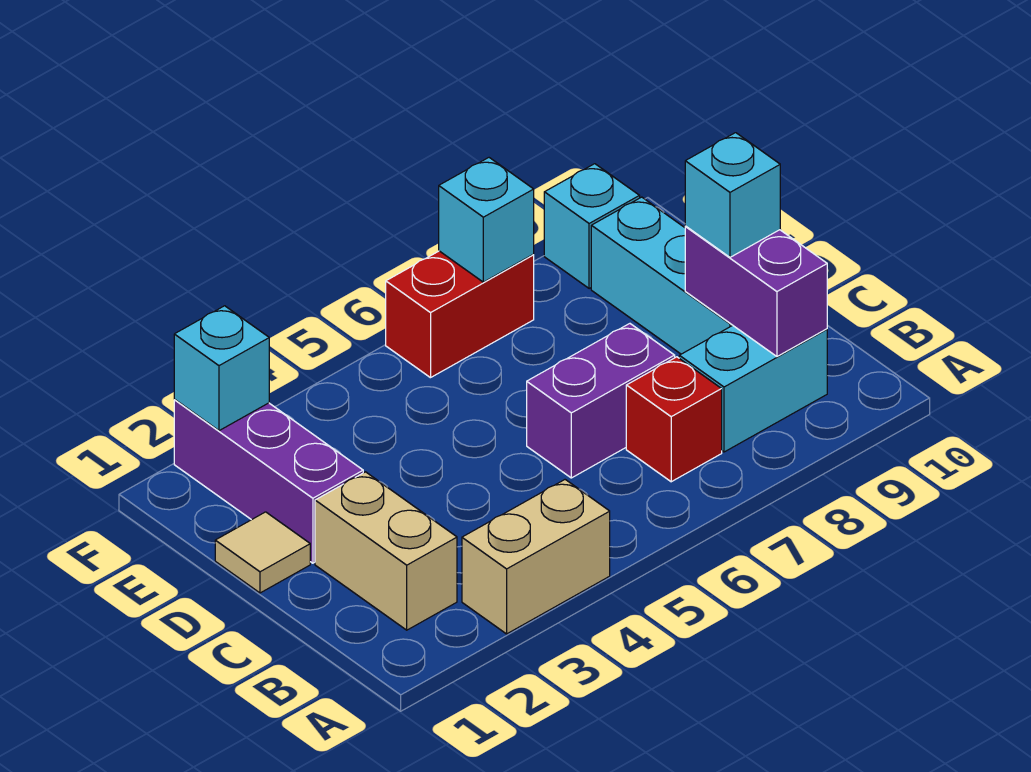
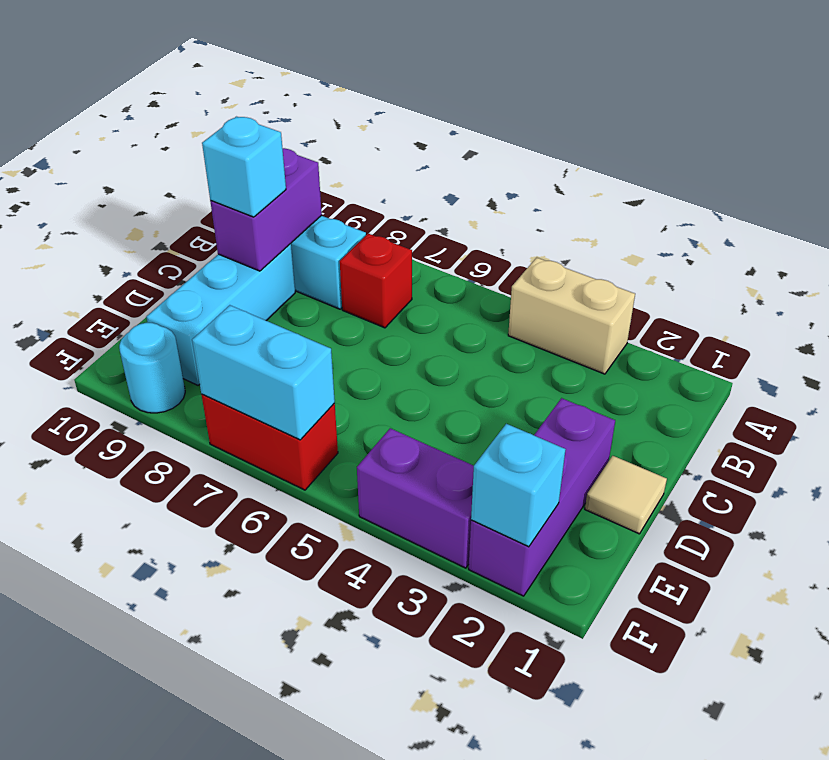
tan brick B2:C2 level 1 -> none
purple brick C6:C7 level 1 -> purple brick F3:F4 level 1
cyan brick F7 level 2 -> cyan brick F6:F7 level 2
cyan brick F9 level 1 -> cyan round brick F9 level 1

